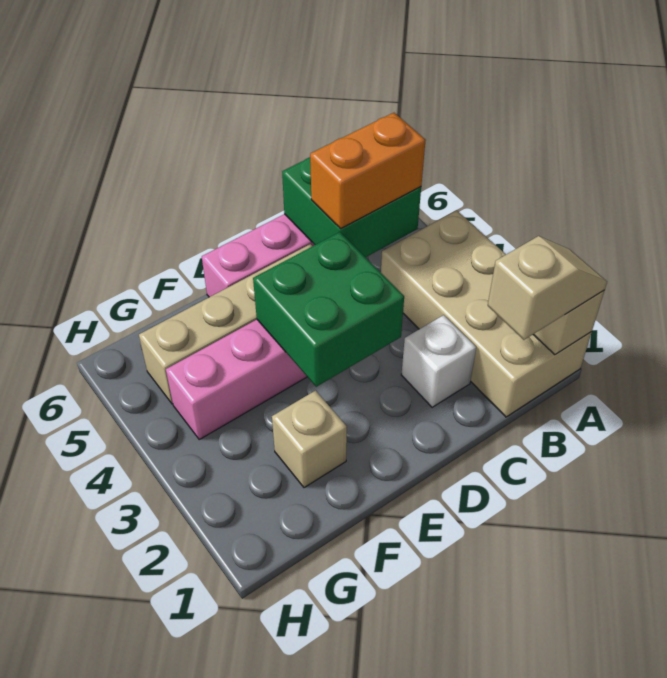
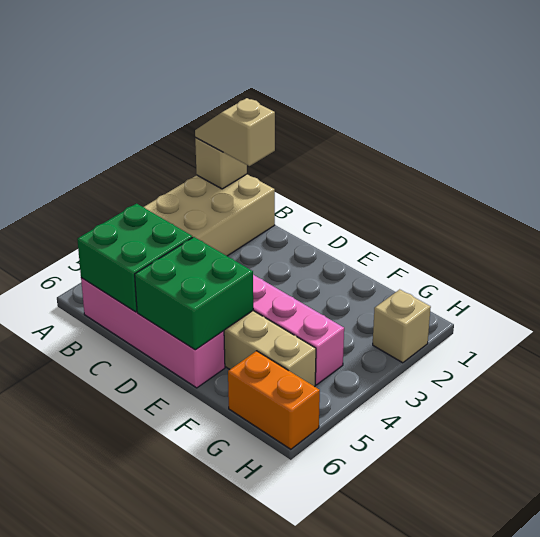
orange brick B5:C5 level 3 -> orange brick G6:H6 level 1
white brick C2 level 1 -> none
green brick D3:E4 level 2 -> green brick D5:E6 level 2
tan brick F2 level 1 -> tan brick H2 level 1

